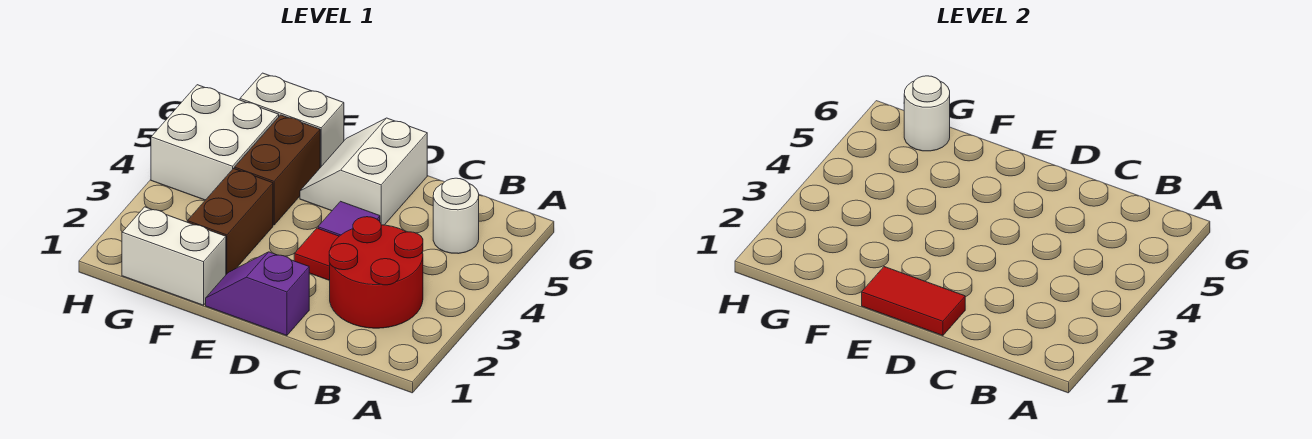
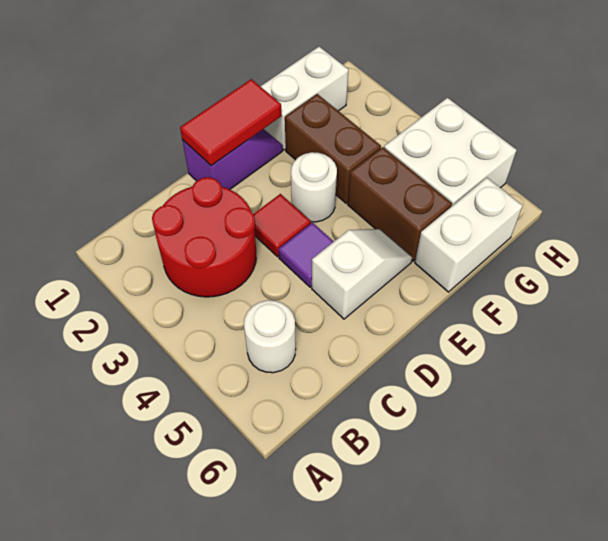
white slope D5:E6 level 1 top D -> white slope D5:E5 level 1 top D
white round brick G6 level 2 -> white round brick E3 level 1

